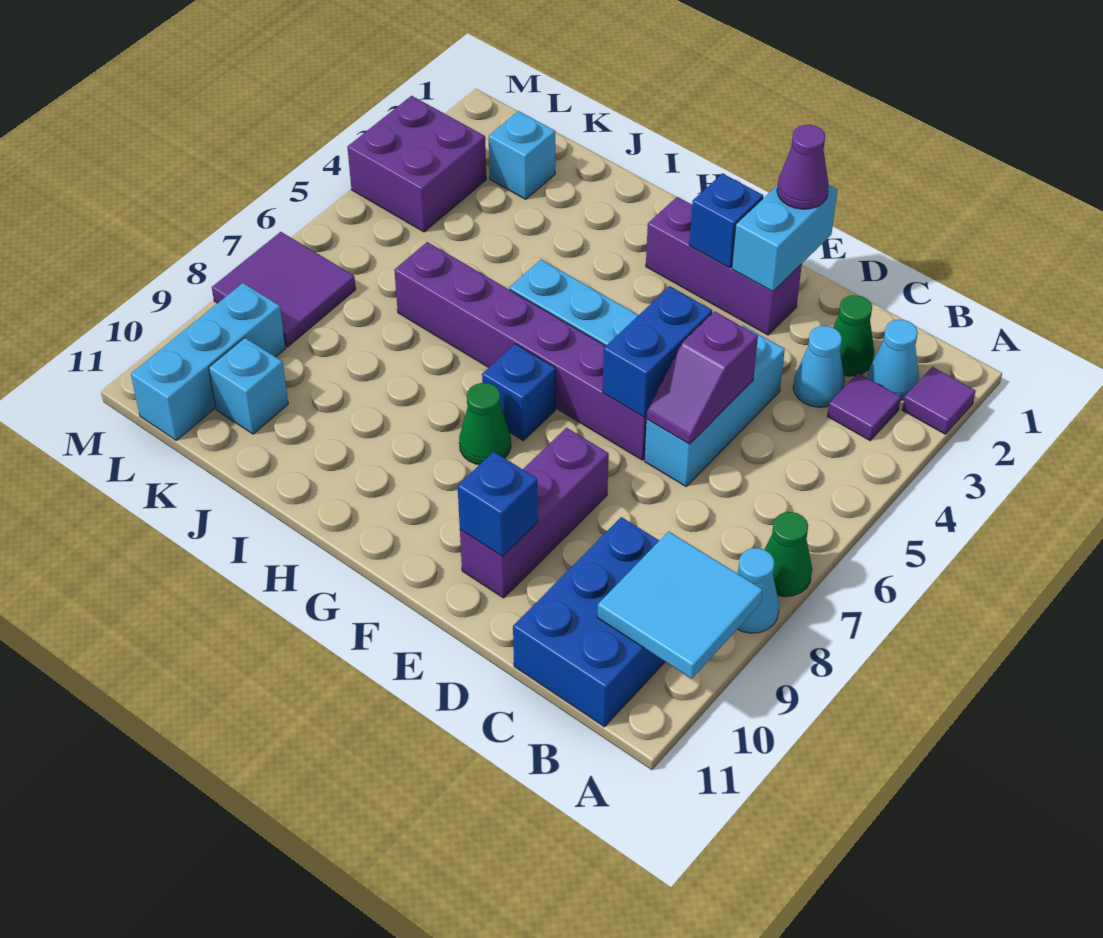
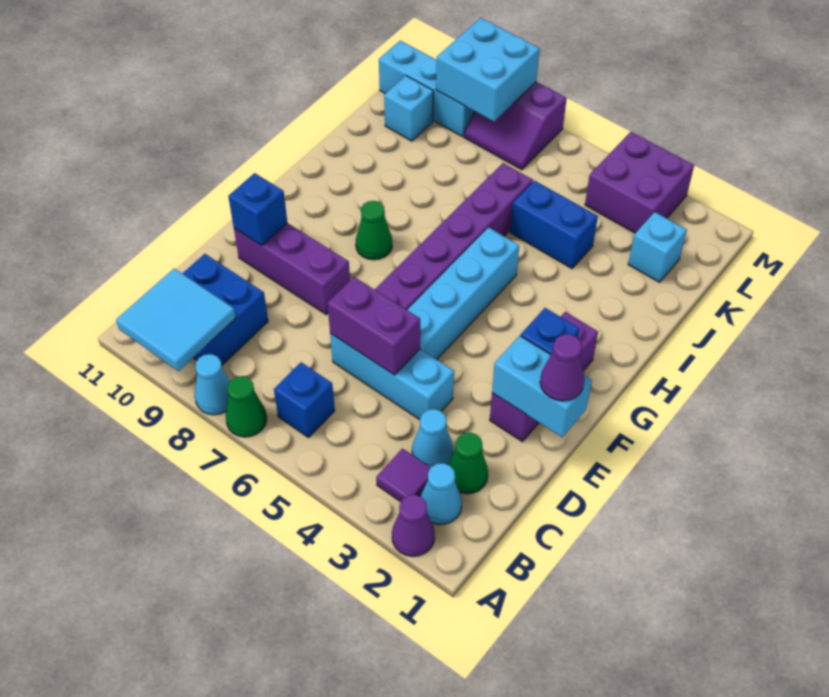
purple tile A2 level 1 -> purple cone A2 level 1
blue brick B9:C11 level 1 -> blue brick B9:C10 level 1
purple slope D5:D6 level 2 top 5 -> purple brick D5:D6 level 2
blue brick E5:E6 level 2 -> blue brick J4:J5 level 1
blue brick G7 level 1 -> blue brick B6 level 1
purple tile L7:M8 level 1 -> purple slope L7:M8 level 1 top M
none -> cyan brick L8:M9 level 2

